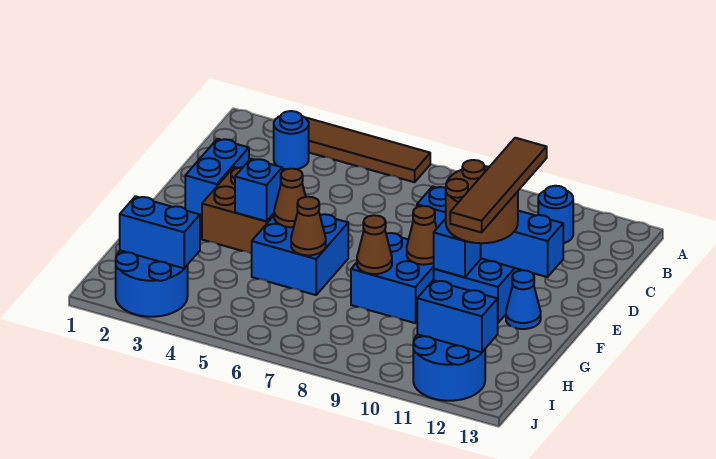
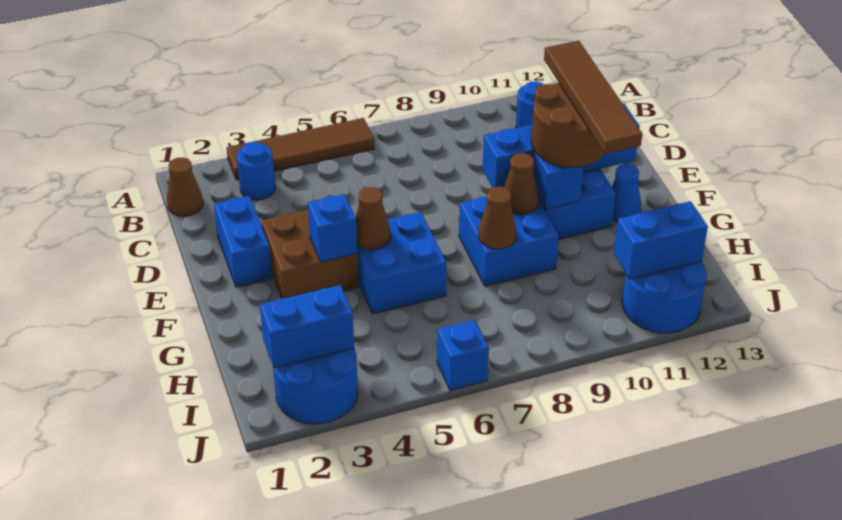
brown cone G6 level 2 -> brown cone B1 level 1
none -> blue brick J6 level 1

